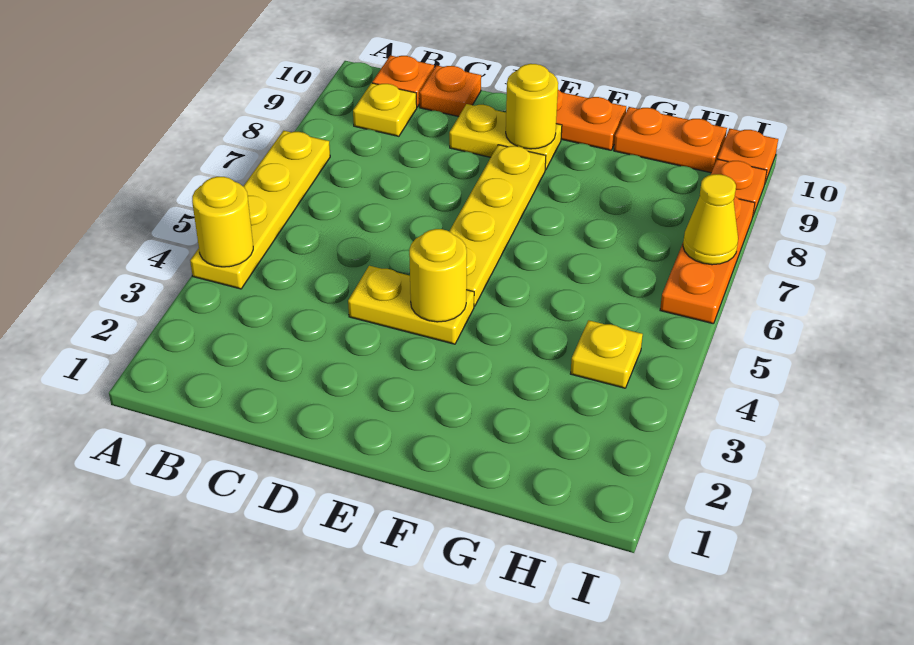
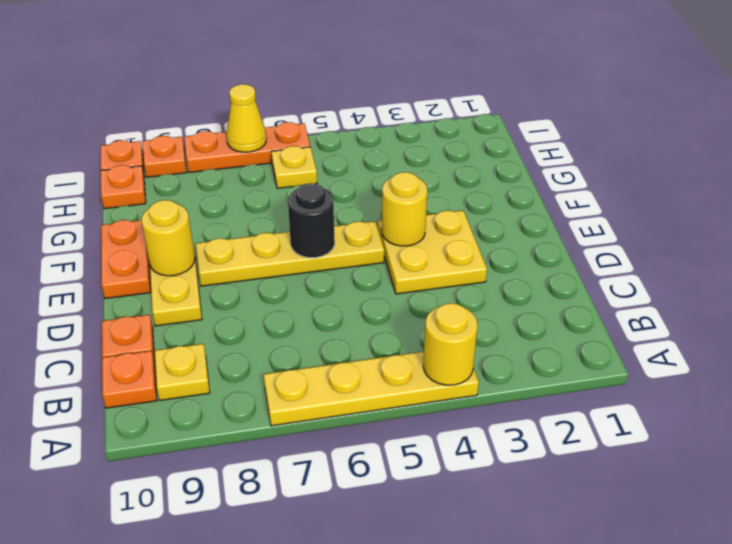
yellow plate D4:E4 level 1 -> yellow plate D3:E4 level 1
none -> black round brick E6 level 2
orange plate G10:H10 level 1 -> orange plate H10 level 1
yellow plate H4 level 1 -> yellow plate H6 level 1

